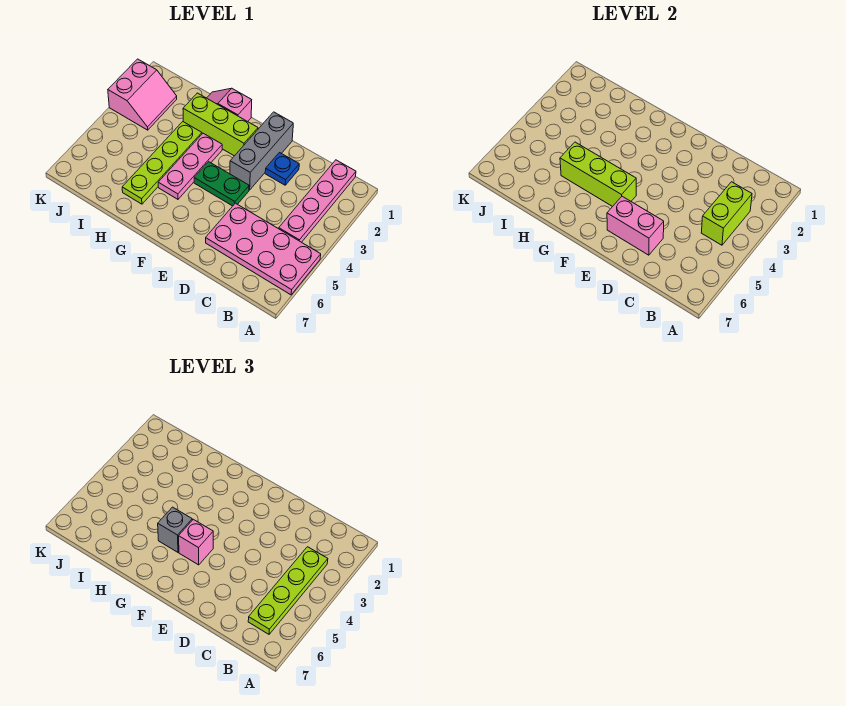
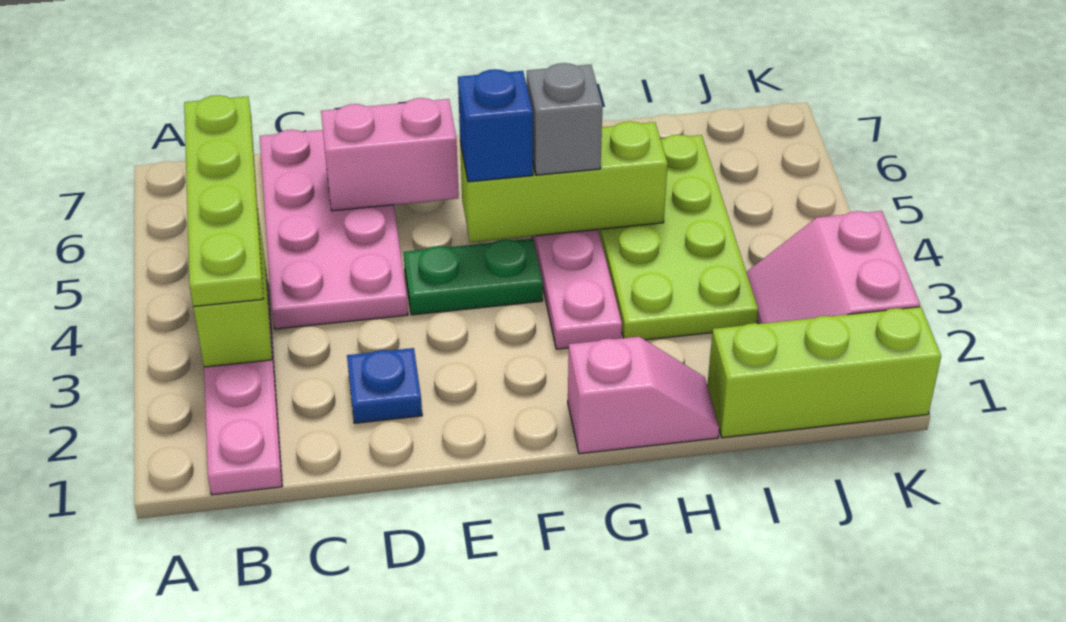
pink plate A5:D6 level 1 -> pink plate C4:D7 level 1
grey brick E1:E3 level 1 -> none
lime brick F2:H2 level 1 -> lime brick I1:K1 level 1
pink brick F5 level 3 -> blue brick F5 level 3
lime plate H3:H6 level 1 -> lime plate H3:I6 level 1

